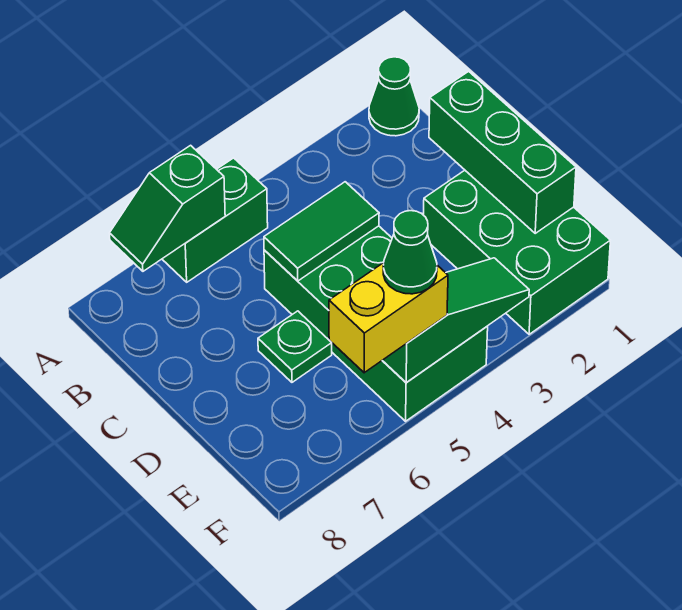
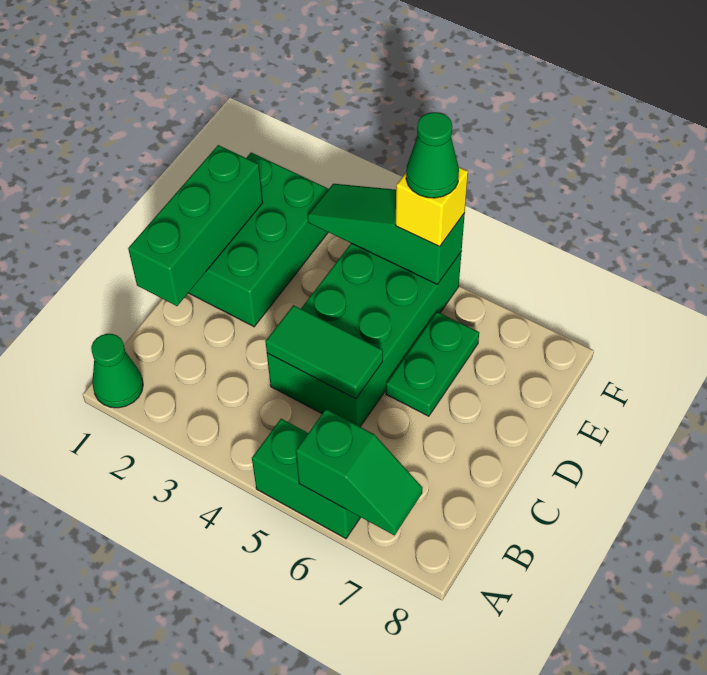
green plate D6 level 1 -> green plate D6:E6 level 1
yellow brick F5:F6 level 3 -> yellow brick F5 level 3

